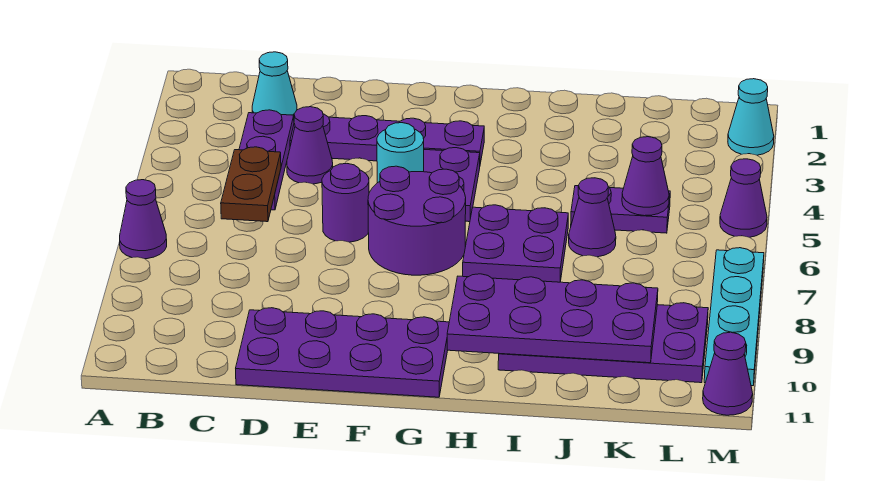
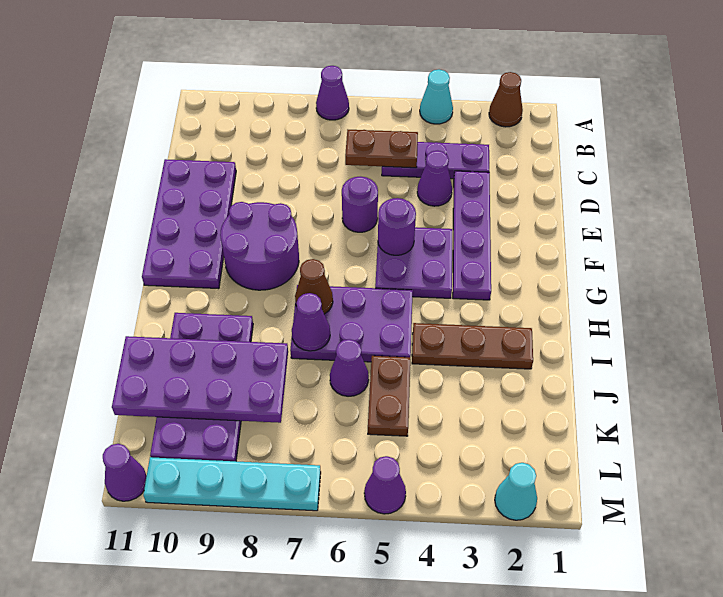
none -> brown cone A2 level 1
cyan cone C2 level 1 -> cyan cone A4 level 1
cyan round brick F5 level 2 -> purple round brick F5 level 2
purple round brick F6:G7 level 1 -> purple round brick F8:G9 level 1
purple plate H6:I7 level 1 -> purple plate H5:I7 level 1
none -> brown cone H7 level 2
purple plate H9:K10 level 2 -> purple plate J8:K11 level 2
none -> brown plate I2:I4 level 1
purple plate J5:K5 level 1 -> brown plate J5:K5 level 1
purple cone K5 level 2 -> purple cone I7 level 2

